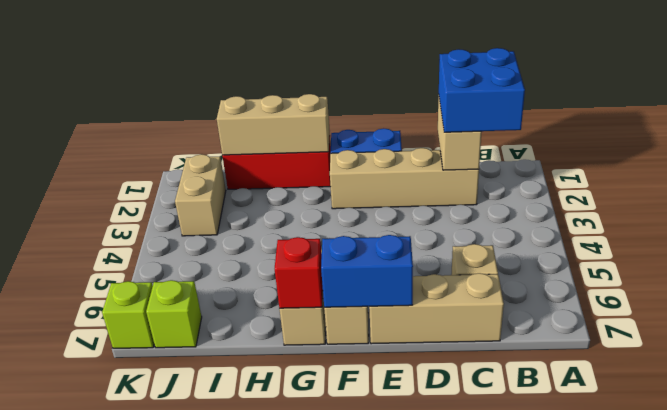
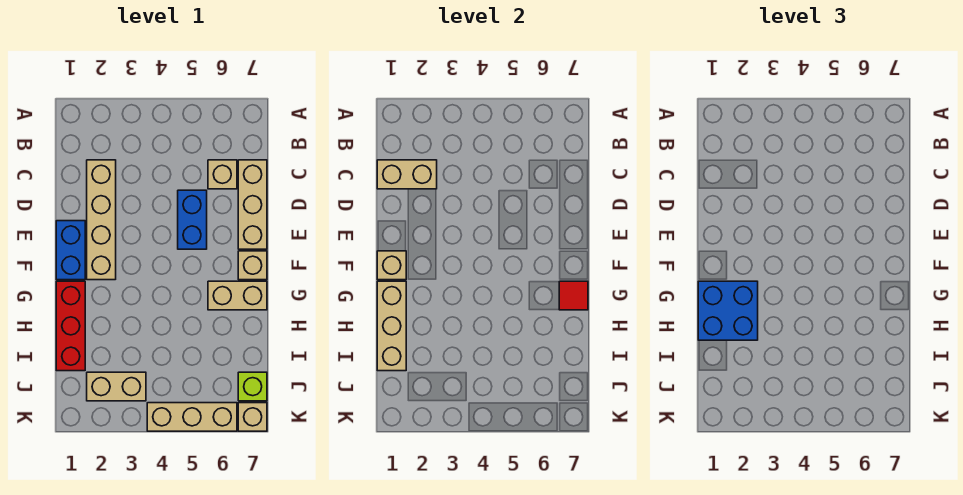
blue brick B1:C2 level 3 -> blue brick G1:H2 level 3
blue brick E7:F7 level 2 -> blue brick D5:E5 level 1
none -> tan brick F1 level 2
red brick G7 level 2 -> red tile G7 level 2
none -> tan brick K4:K6 level 1
lime brick K7 level 1 -> tan brick K7 level 1

